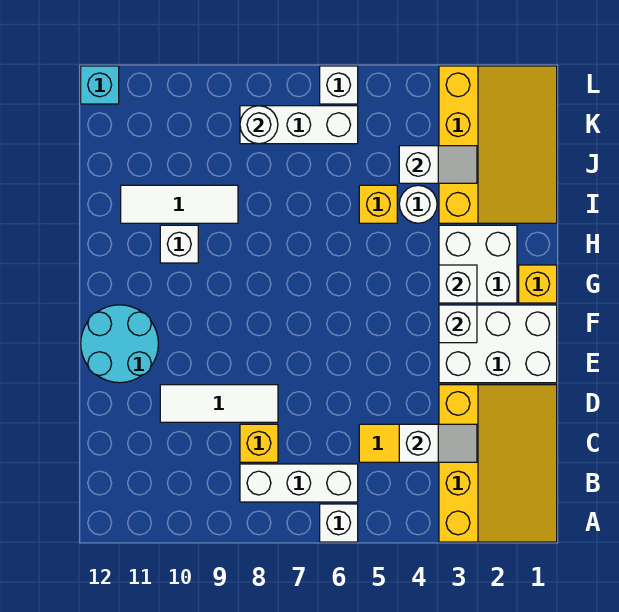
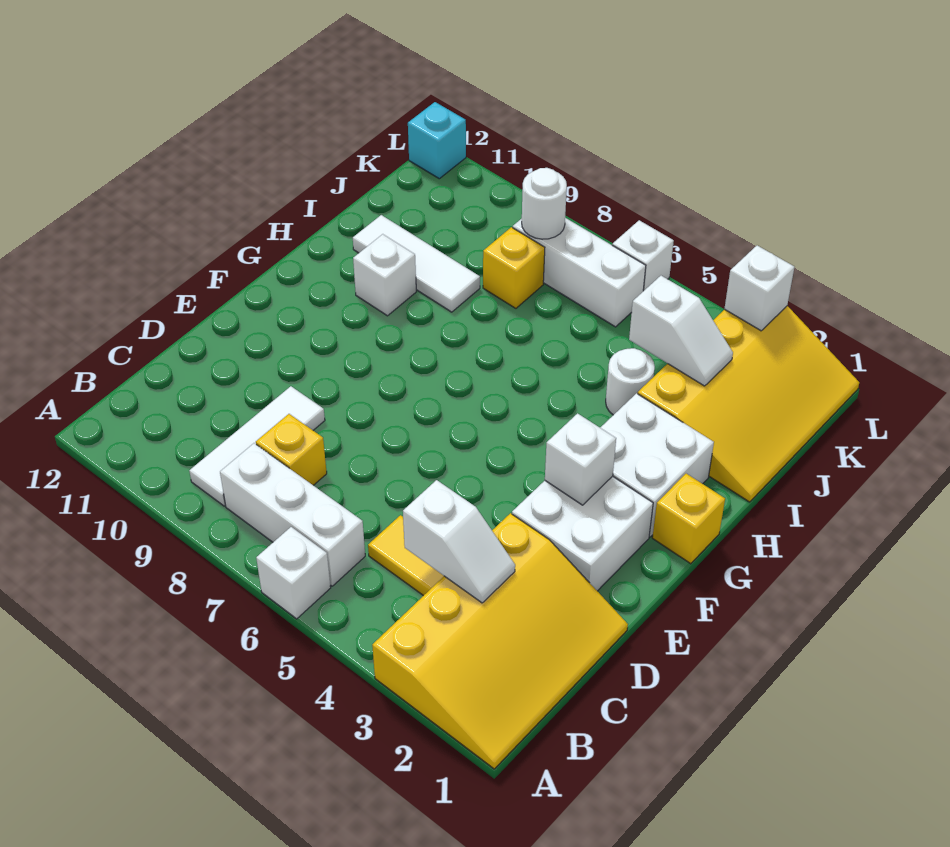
white tile D8:D10 level 1 -> white tile B9:D9 level 1
white brick E1:F3 level 1 -> white brick E2:F3 level 1
cyan round brick E11:F12 level 1 -> none
white brick G3 level 2 -> white brick L3 level 2
yellow brick I5 level 1 -> yellow brick J8 level 1

